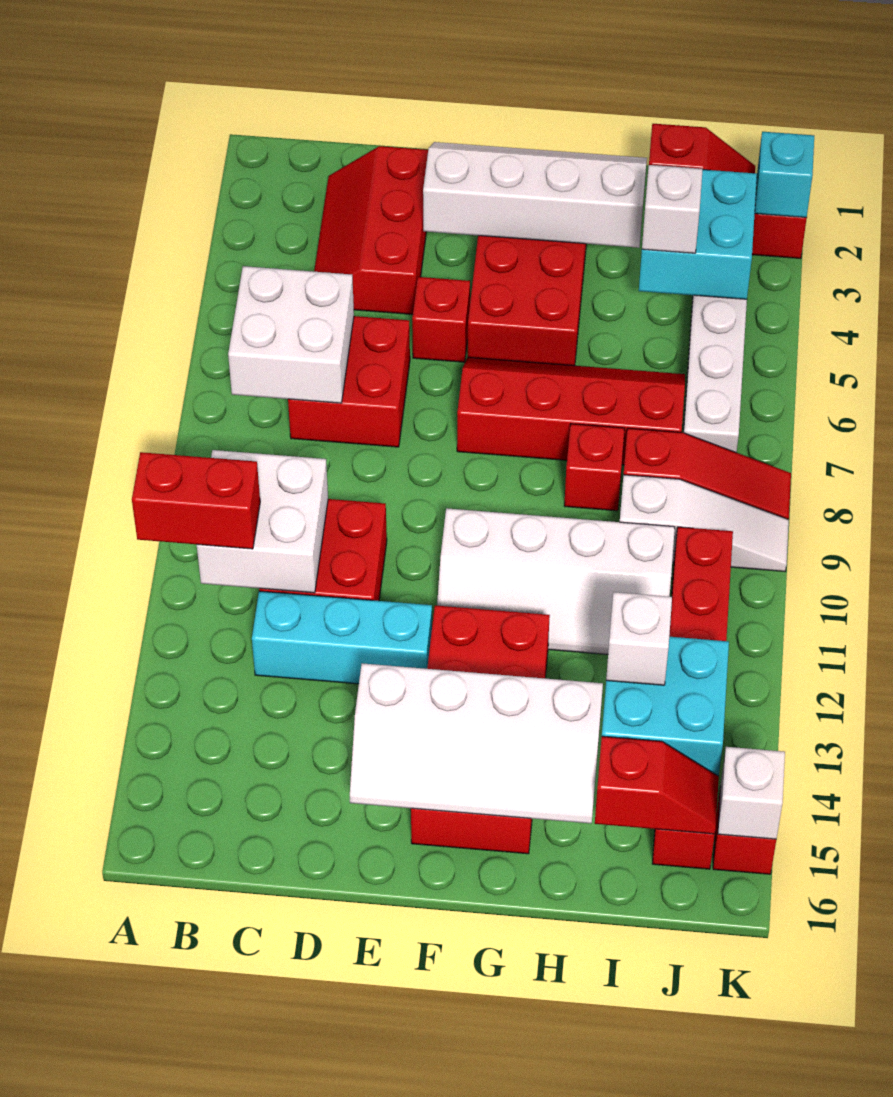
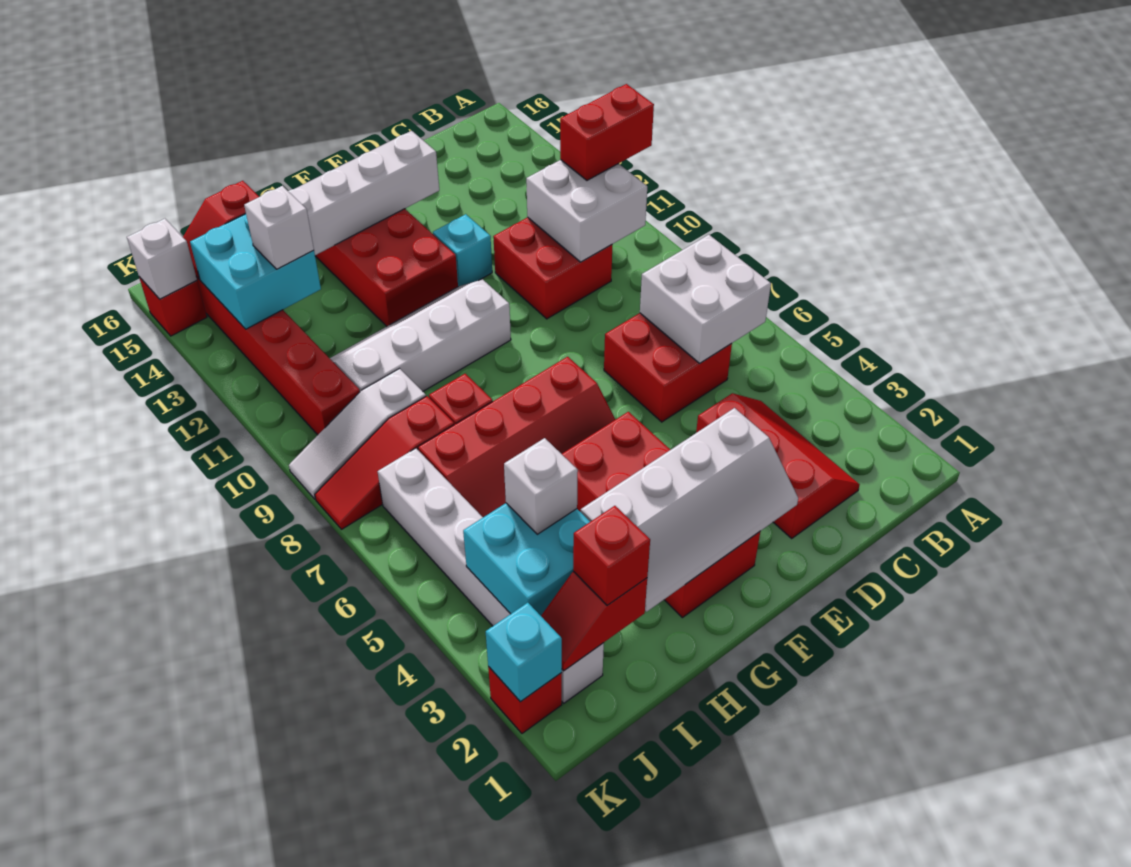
cyan brick C12:E12 level 1 -> cyan brick E12 level 1
red brick E5 level 1 -> red brick I2 level 3

